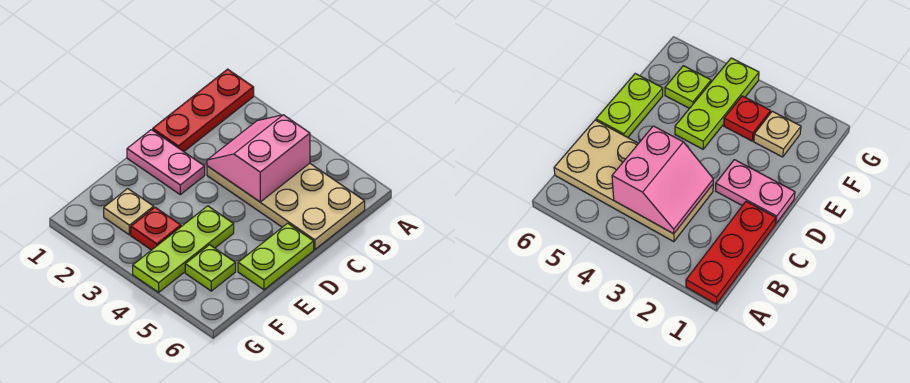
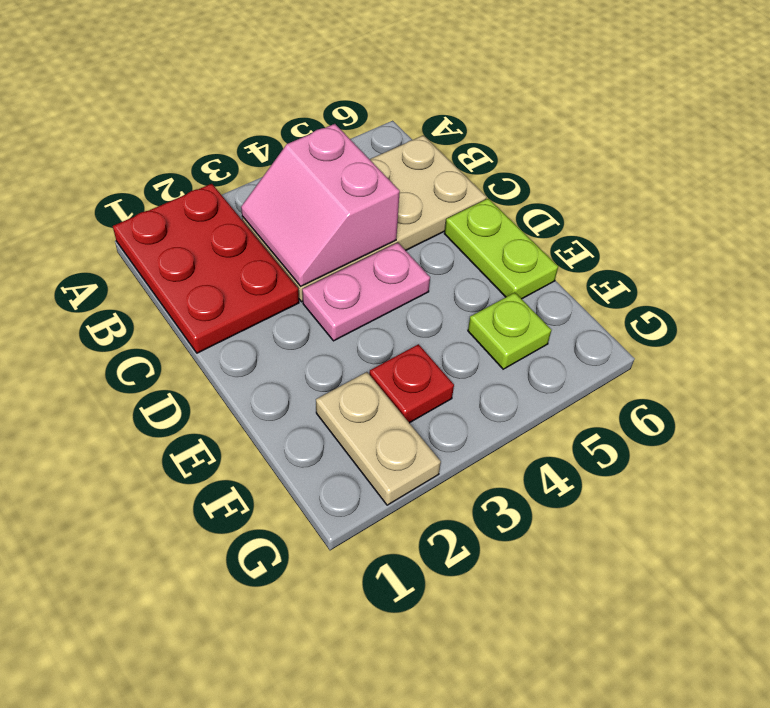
red plate A1:C1 level 1 -> red plate A1:C2 level 1
pink plate D1:D2 level 1 -> pink plate D3:D4 level 1
lime plate E4:G4 level 1 -> none
tan plate F2 level 1 -> tan plate F2:G2 level 1

